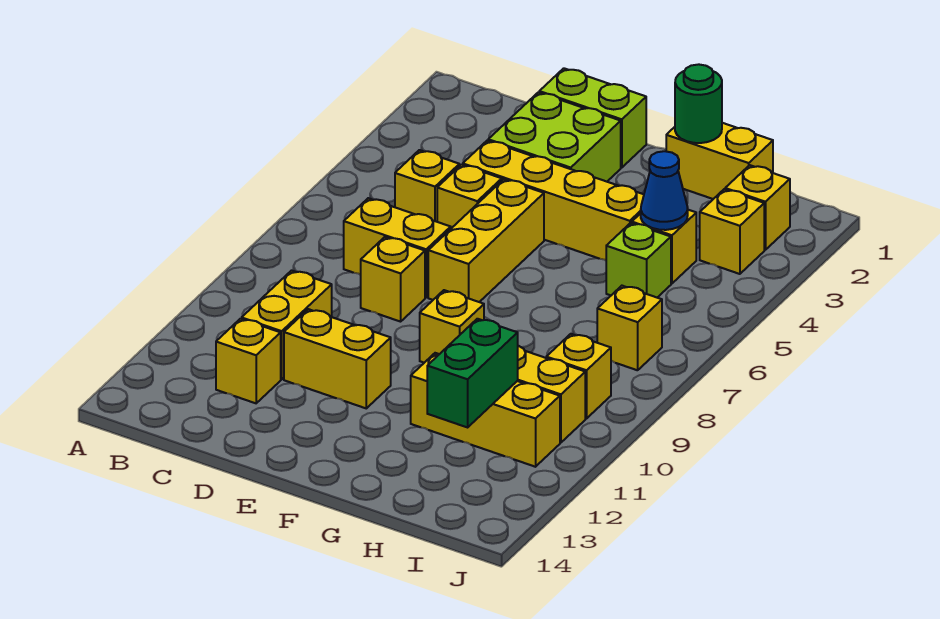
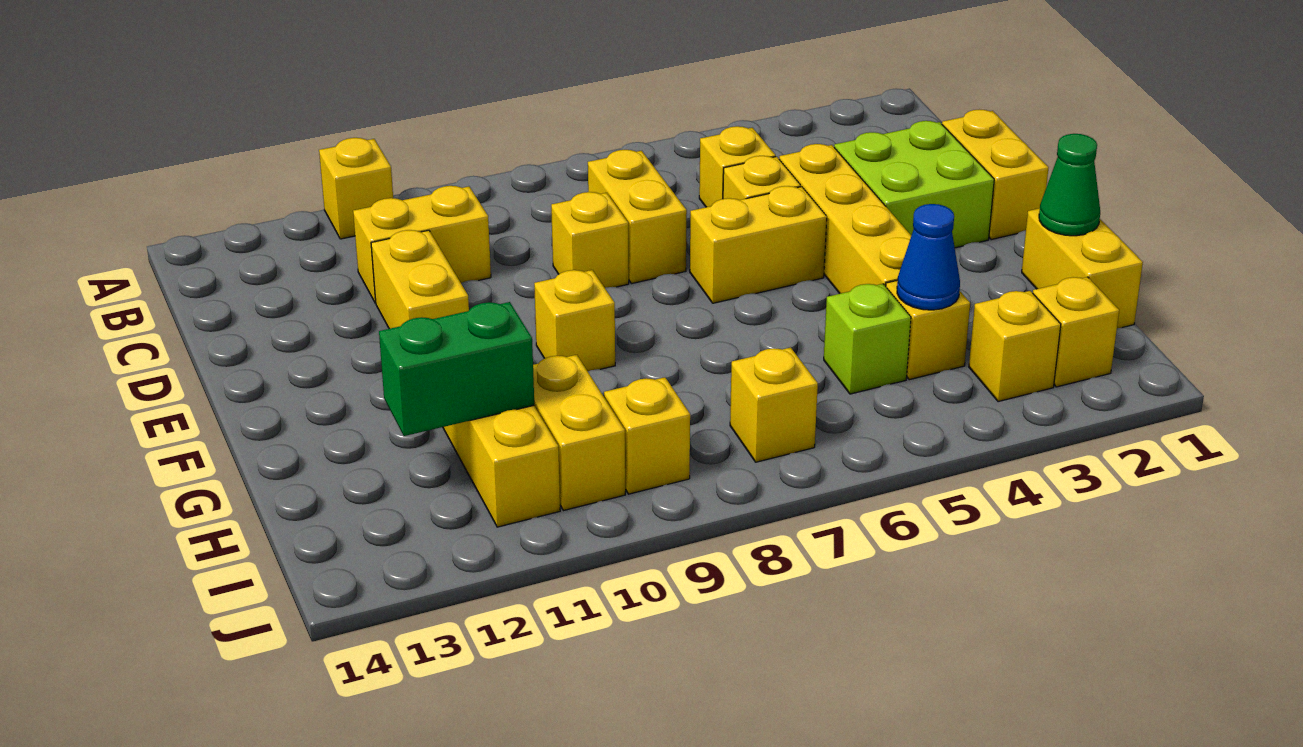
yellow brick C12 level 1 -> yellow brick A11 level 1
lime brick D1:E1 level 1 -> yellow brick D1:E1 level 1
yellow brick E5:E7 level 1 -> yellow brick E5:E6 level 1
green round brick G1 level 2 -> green cone G1 level 2

